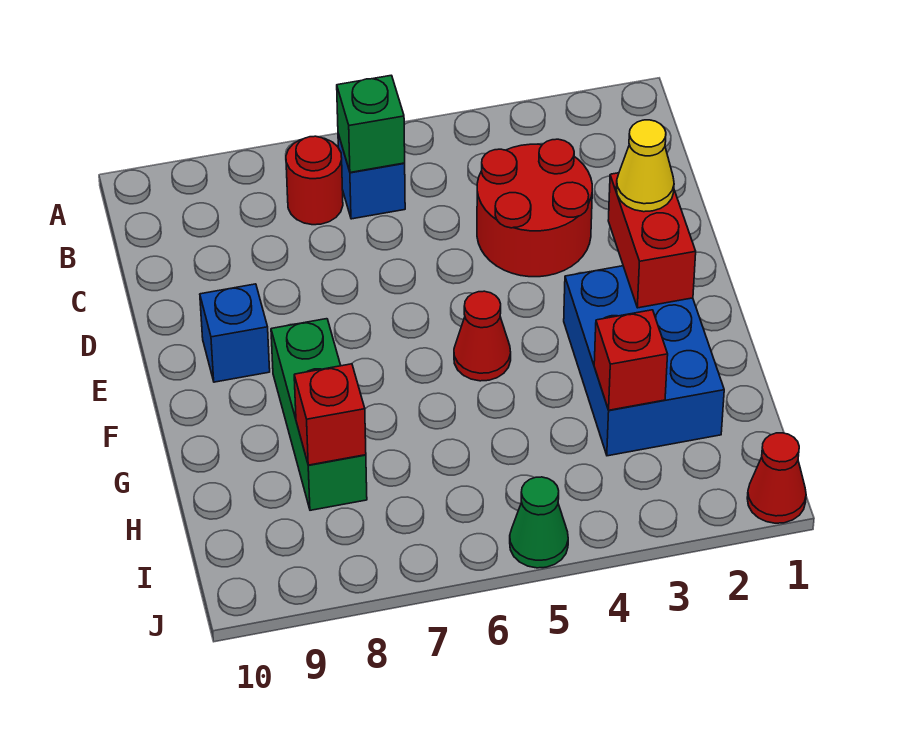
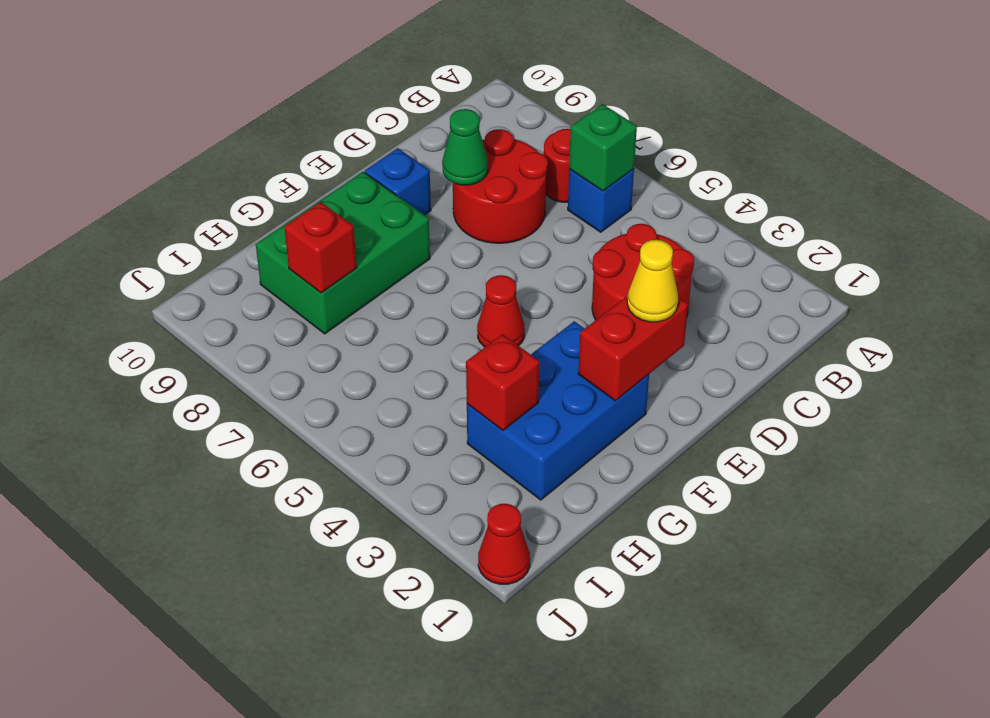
none -> red round brick C7:D8 level 1
green brick F8:H8 level 1 -> green brick F8:H9 level 1
green cone J5 level 1 -> green cone D8 level 2

